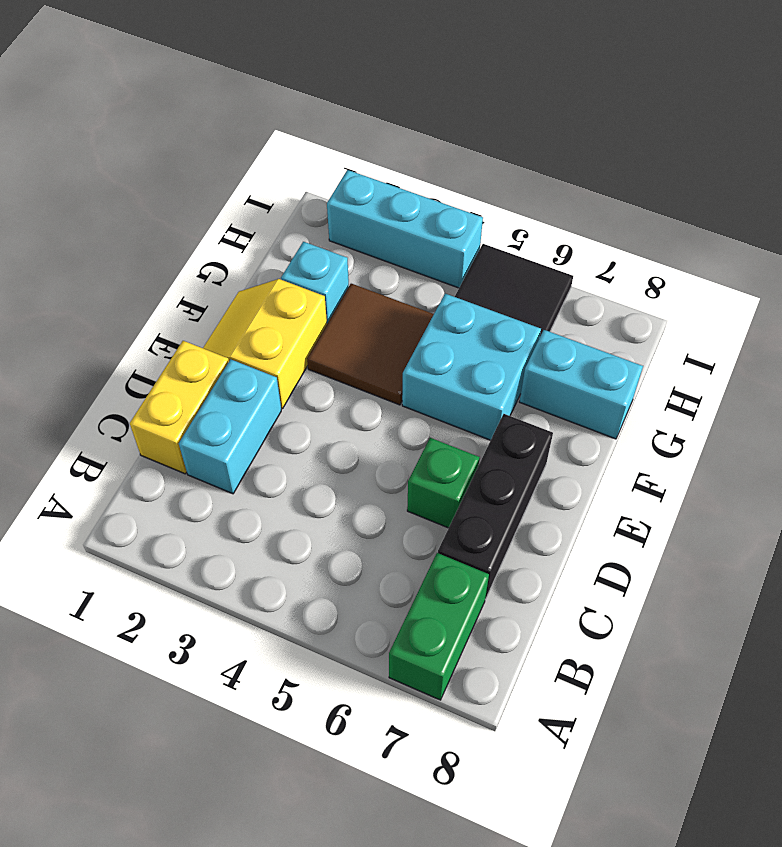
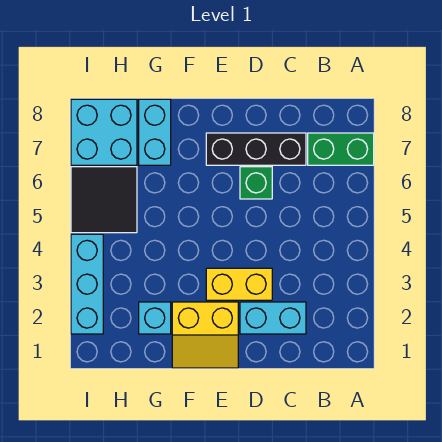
yellow brick C1:D1 level 1 -> yellow brick D3:E3 level 1
brown tile F3:G4 level 1 -> none
cyan brick F5:G6 level 1 -> cyan brick H7:I8 level 1

